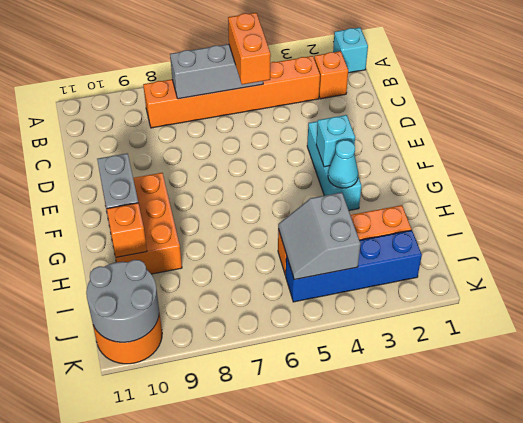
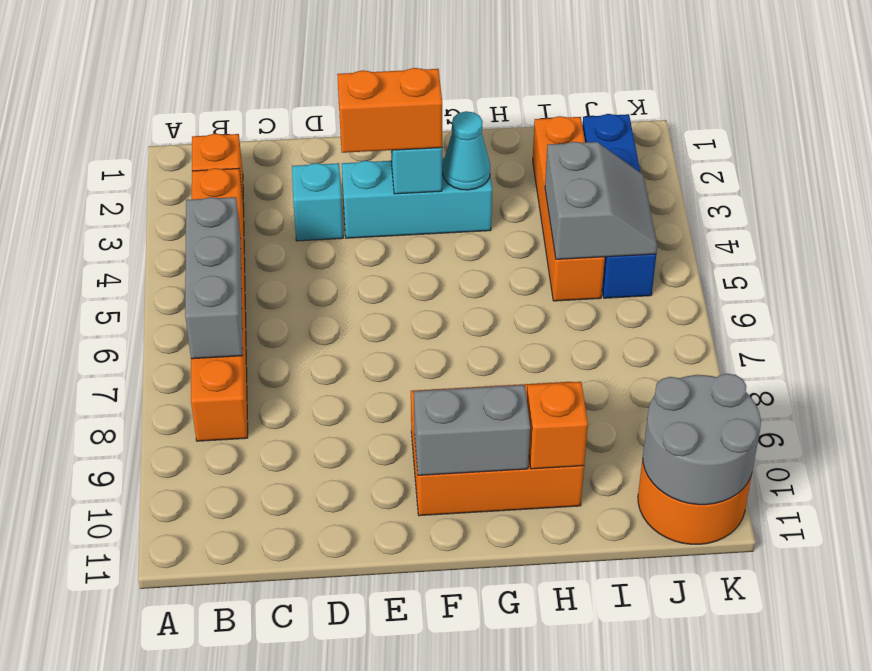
cyan brick A1 level 1 -> cyan brick D3 level 1
orange brick B5:C5 level 3 -> orange brick E3:F3 level 3
grey slope I4:J5 level 2 top 4 -> grey slope I4:J5 level 2 top I

